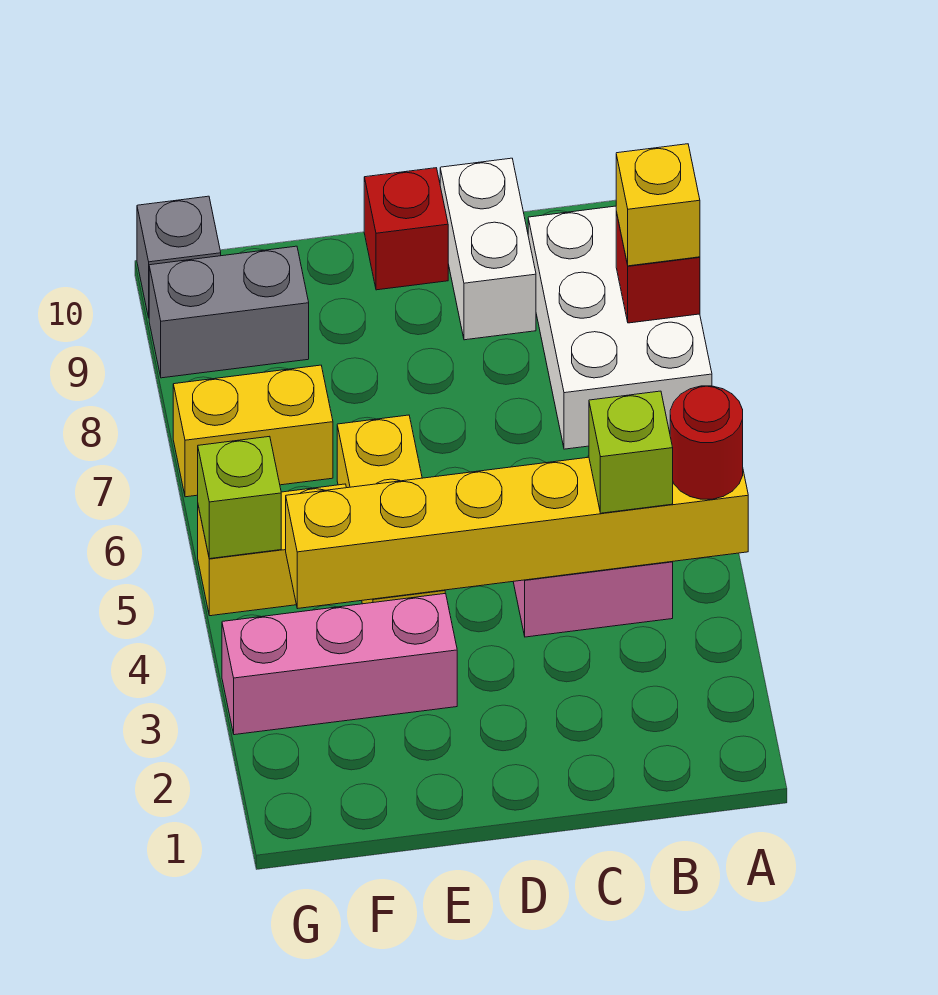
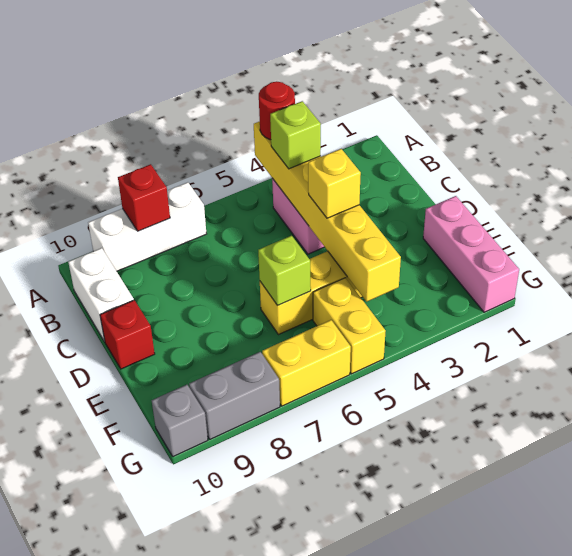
white brick A7:B9 level 1 -> white brick A7:A9 level 1
yellow brick A8 level 3 -> yellow brick D4 level 3
white brick C9:C10 level 1 -> white brick B10:C10 level 1
pink brick E3:G3 level 1 -> pink brick E1:G1 level 1
yellow brick F7:G7 level 1 -> yellow brick G6:G7 level 1
grey brick F9:G9 level 1 -> grey brick G8:G9 level 1
lime brick G5 level 2 -> lime brick E6 level 2

